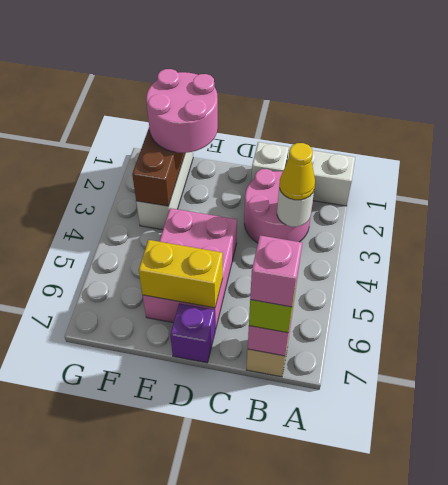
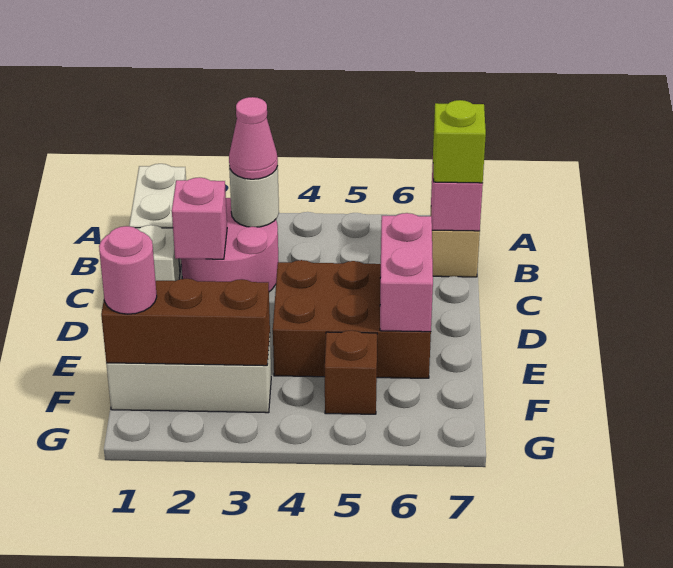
yellow cone B3 level 3 -> pink cone B3 level 3
pink brick B7 level 4 -> pink brick C2 level 2
pink brick D4:E6 level 1 -> brown brick D4:E6 level 1
yellow brick D6:E6 level 2 -> pink brick D6:E6 level 2
purple brick D7 level 1 -> none
pink round brick E1:F2 level 3 -> pink round brick F1 level 3
none -> brown brick F5 level 1

